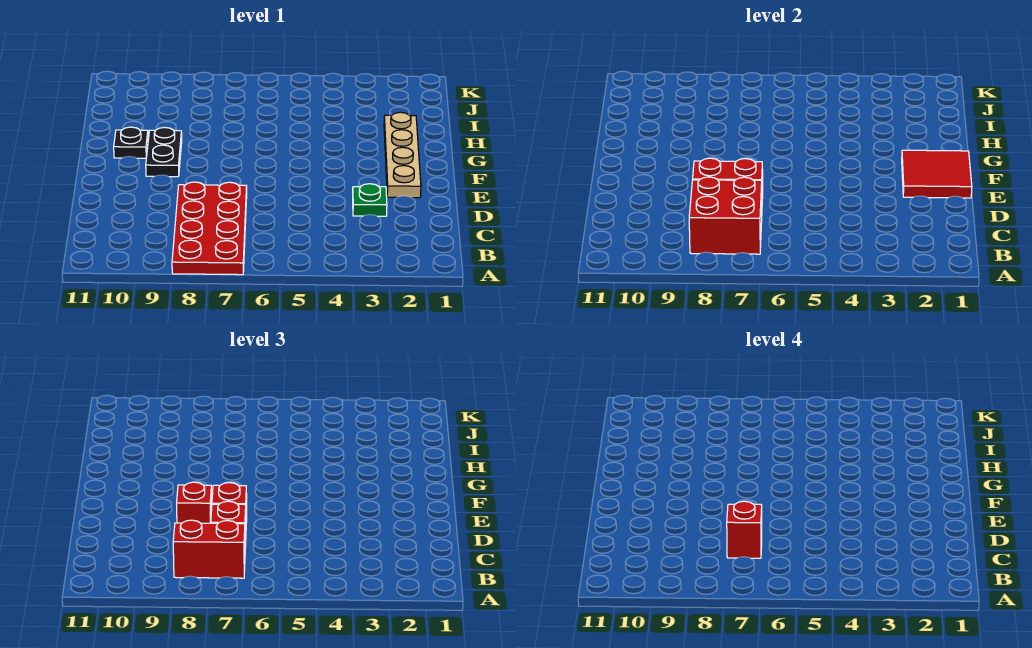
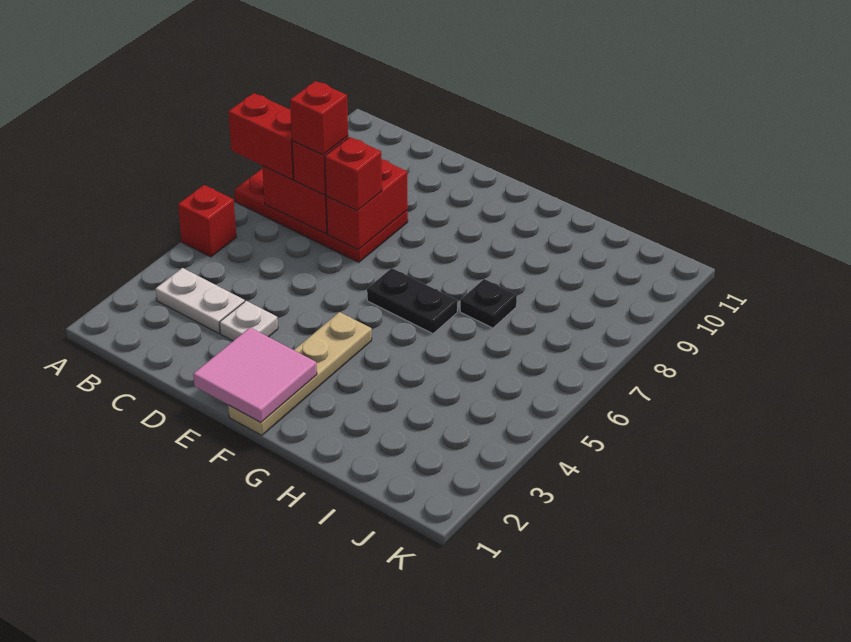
none -> white plate B3:C3 level 1
red brick B7:B8 level 3 -> red brick A7:B7 level 3
green plate D3 level 1 -> white plate D3 level 1
red brick D8 level 3 -> red brick A5 level 1
red tile E1:F2 level 2 -> pink tile E1:F2 level 2
tan plate E2:H2 level 1 -> tan plate F1:F4 level 1
black plate F9:G9 level 1 -> black plate F6:G6 level 1
black plate G10 level 1 -> black plate H7 level 1

